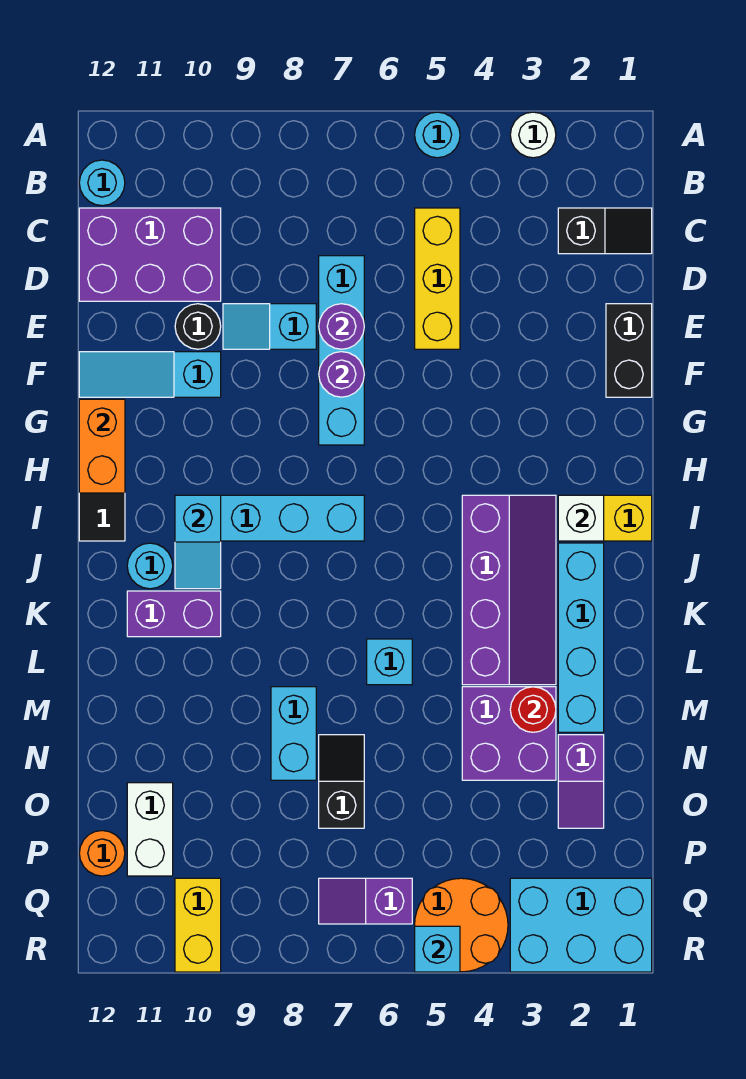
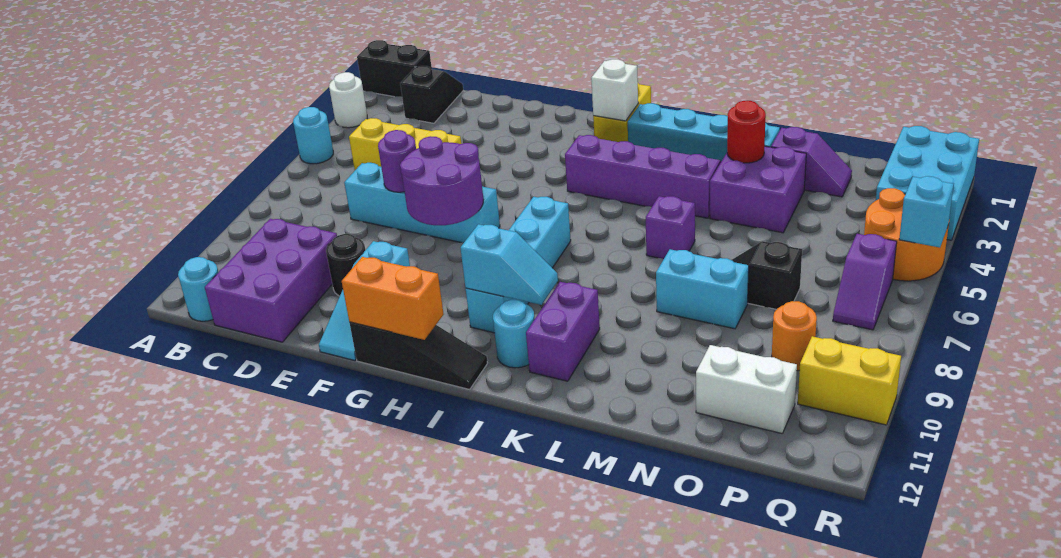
black brick E1:F1 level 1 -> black brick A1:B1 level 1
cyan slope E8:E9 level 1 top 8 -> none
purple round brick F7 level 2 -> purple round brick F7:G8 level 2
cyan brick L6 level 1 -> purple brick L6 level 1
orange round brick P12 level 1 -> orange round brick P9 level 1

